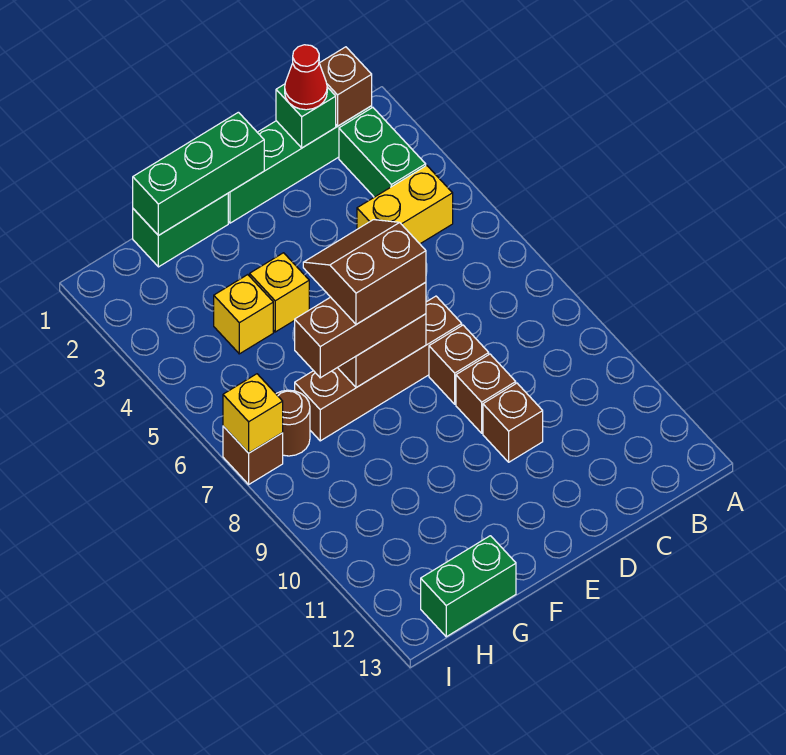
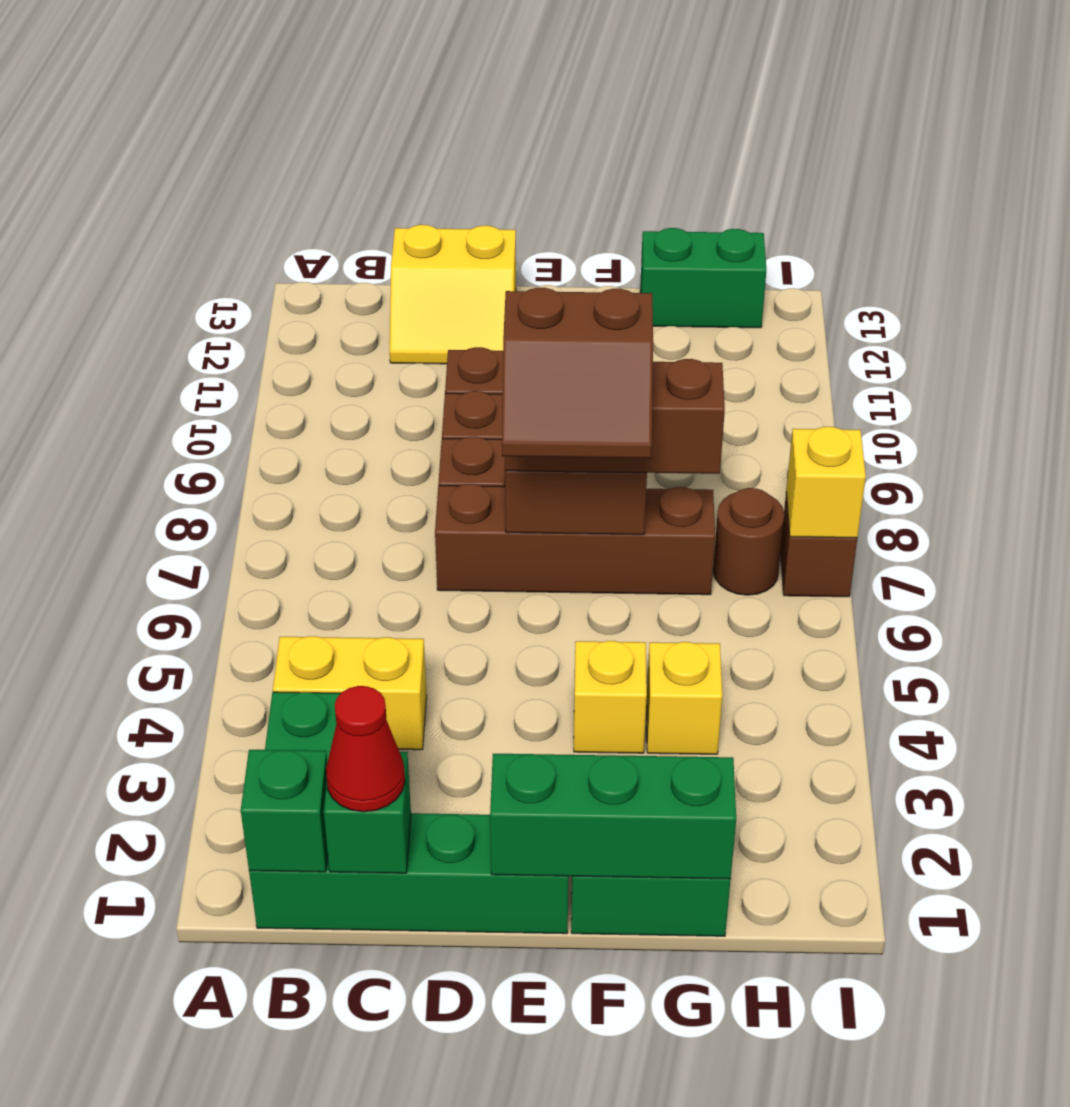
brown brick B1 level 2 -> green brick B1 level 2
none -> yellow slope C12:D13 level 1 top 13

